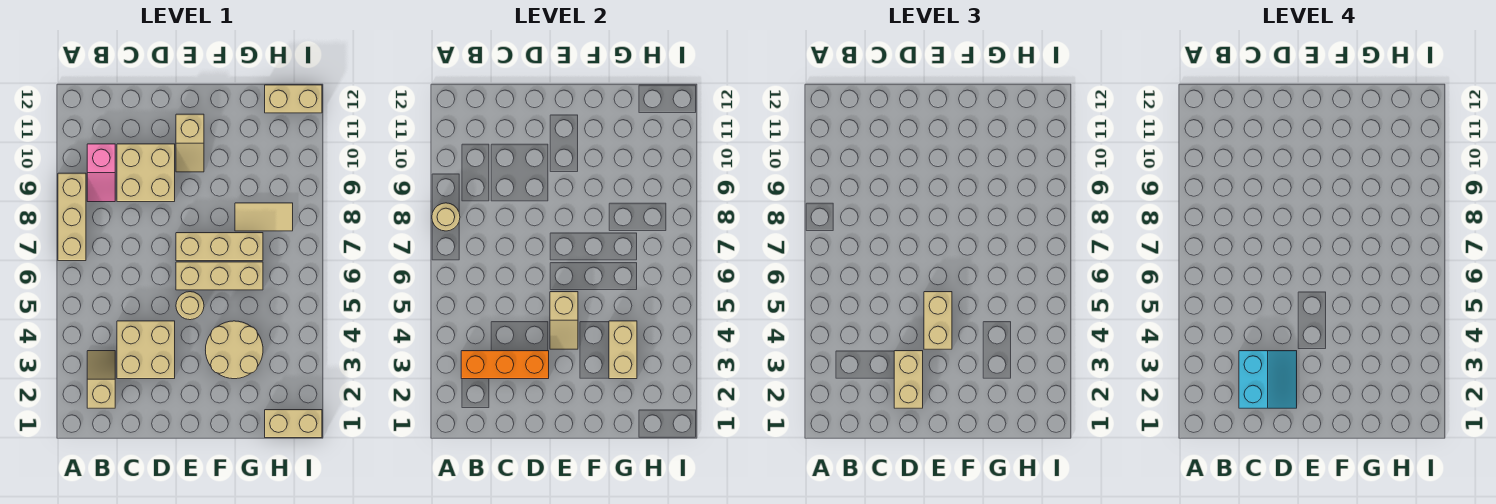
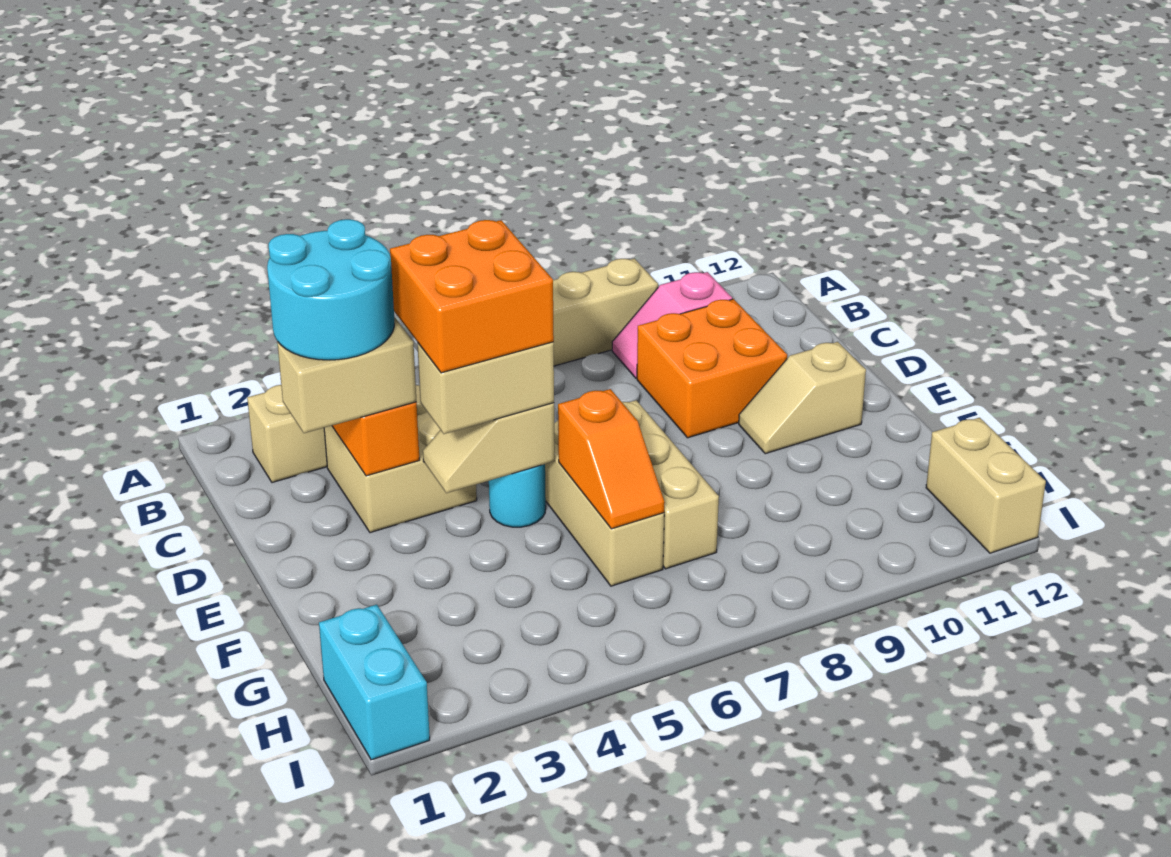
tan round brick A8 level 2 -> none
cyan slope C2:D3 level 4 top C -> cyan round brick C2:D3 level 4
tan brick C9:D10 level 1 -> orange brick C9:D10 level 1
none -> orange brick D4:E5 level 4
tan round brick E5 level 1 -> cyan round brick E5 level 1
tan round brick F3:G4 level 1 -> none
none -> orange slope F6:G6 level 2 top F
tan brick G3:G4 level 2 -> none
tan tile G8:H8 level 1 -> none
tan brick H1:I1 level 1 -> cyan brick H1:I1 level 1

